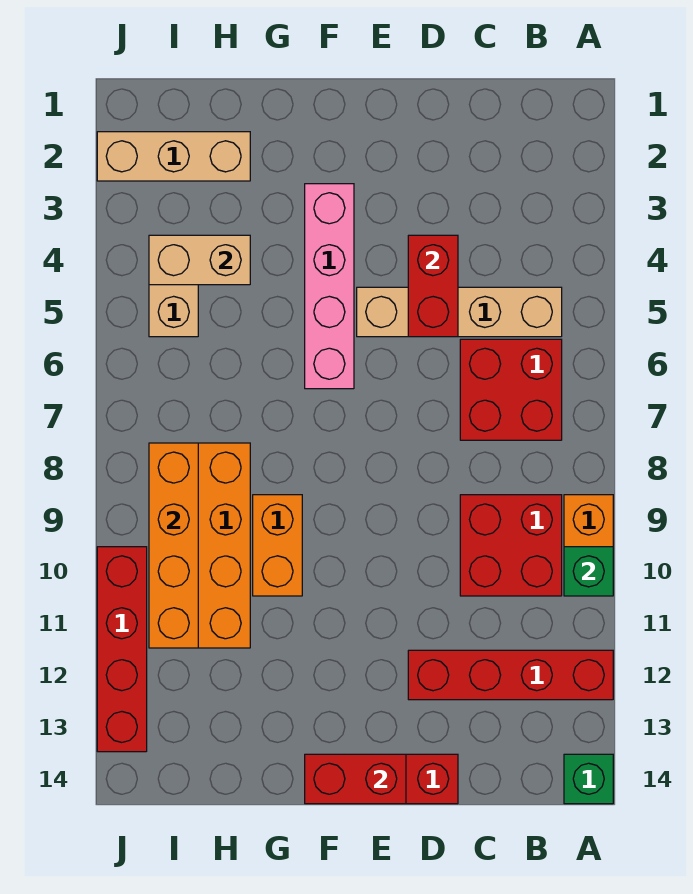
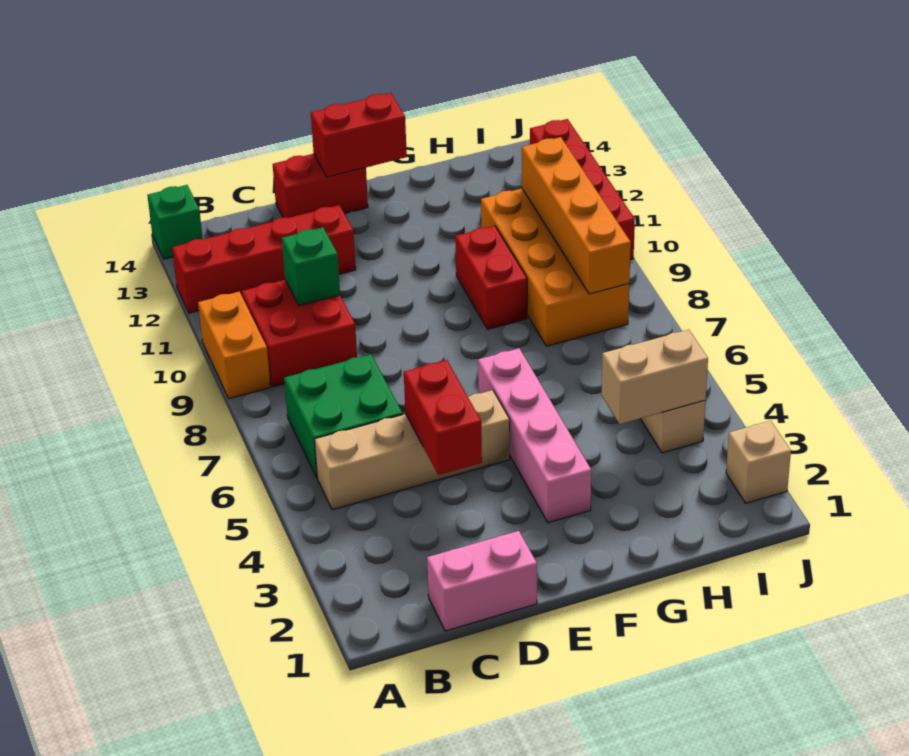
green brick A10 level 2 -> green brick C10 level 2
red brick B6:C7 level 1 -> green brick B6:C7 level 1
none -> pink brick C1:D1 level 1
orange brick G9:G10 level 1 -> red brick G9:G10 level 1
tan brick H2:J2 level 1 -> tan brick J2 level 1

